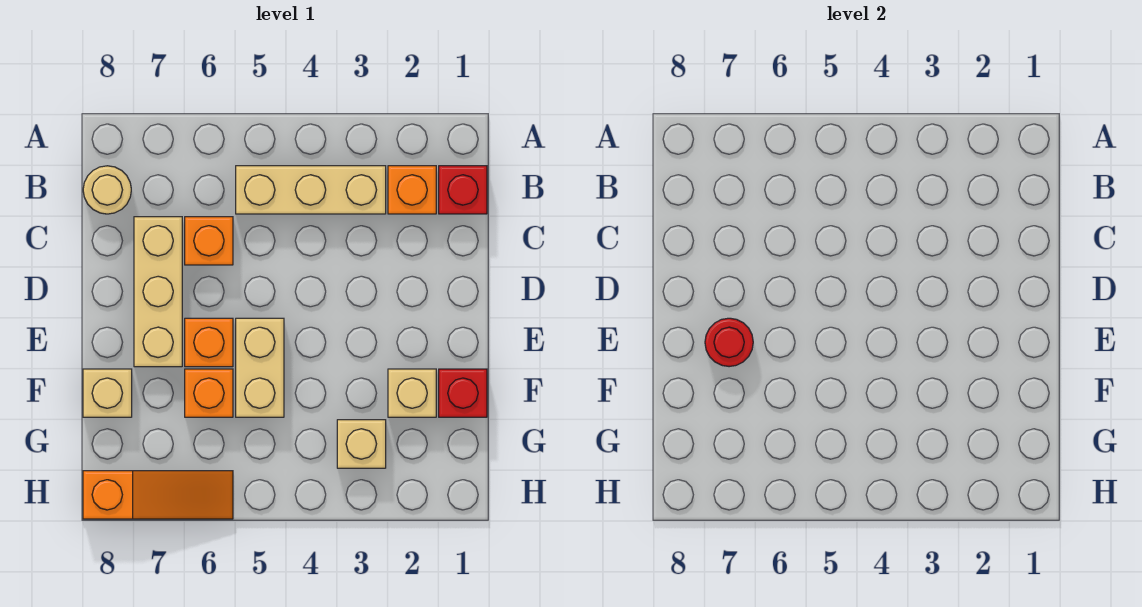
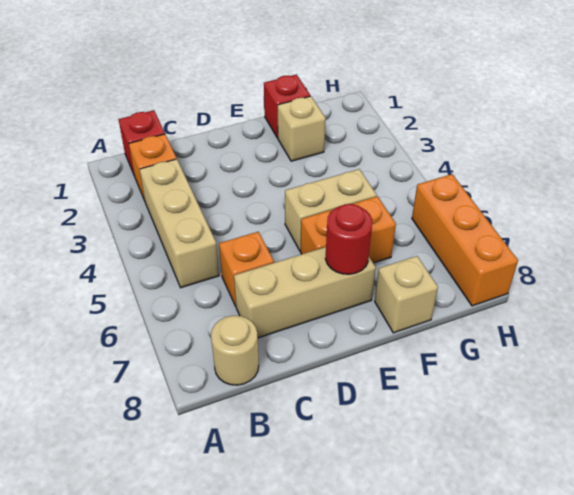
tan brick G3 level 1 -> none
orange slope H6:H8 level 1 top 8 -> orange brick H6:H8 level 1

